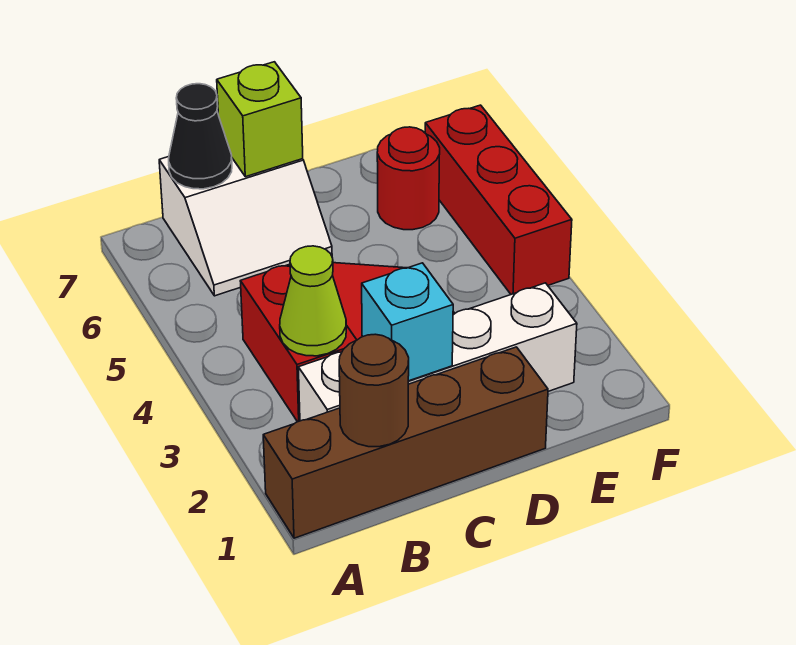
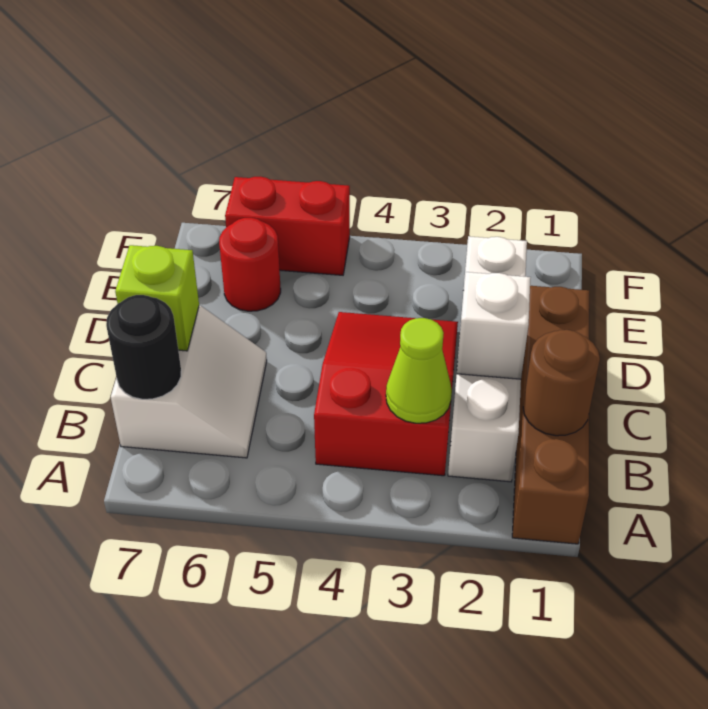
black cone B7 level 2 -> black round brick B7 level 2
cyan brick C2 level 2 -> white brick C2 level 2
red brick F4:F6 level 1 -> red brick F5:F6 level 1

